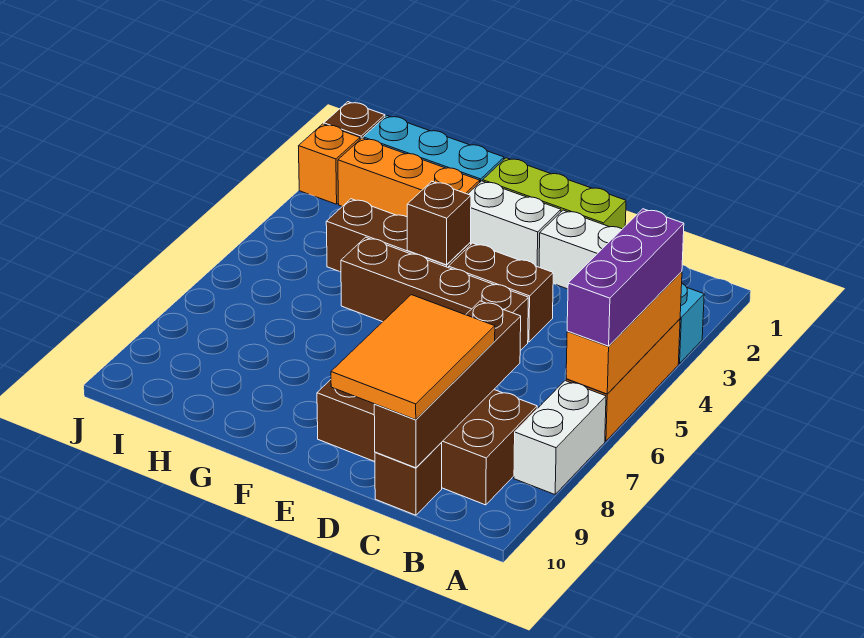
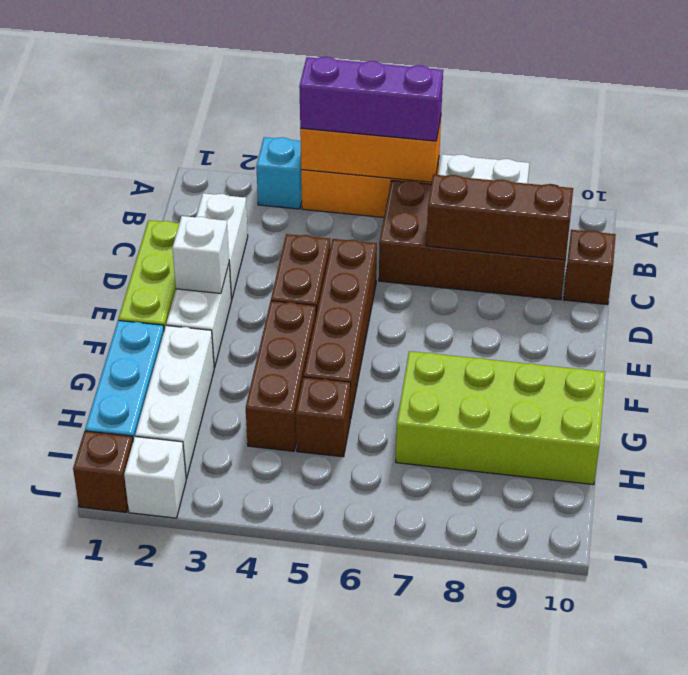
brown brick B8:E9 level 1 -> brown brick B6:C9 level 1
brown brick C7:C10 level 2 -> brown brick C7:C9 level 2
orange tile C8:D10 level 3 -> none
none -> white brick E2 level 2
brown brick F4 level 2 -> brown brick H5 level 1
orange brick G2:I2 level 1 -> white brick G2:I2 level 1
none -> lime brick G7:H10 level 1
orange brick J2 level 1 -> white brick J2 level 1

